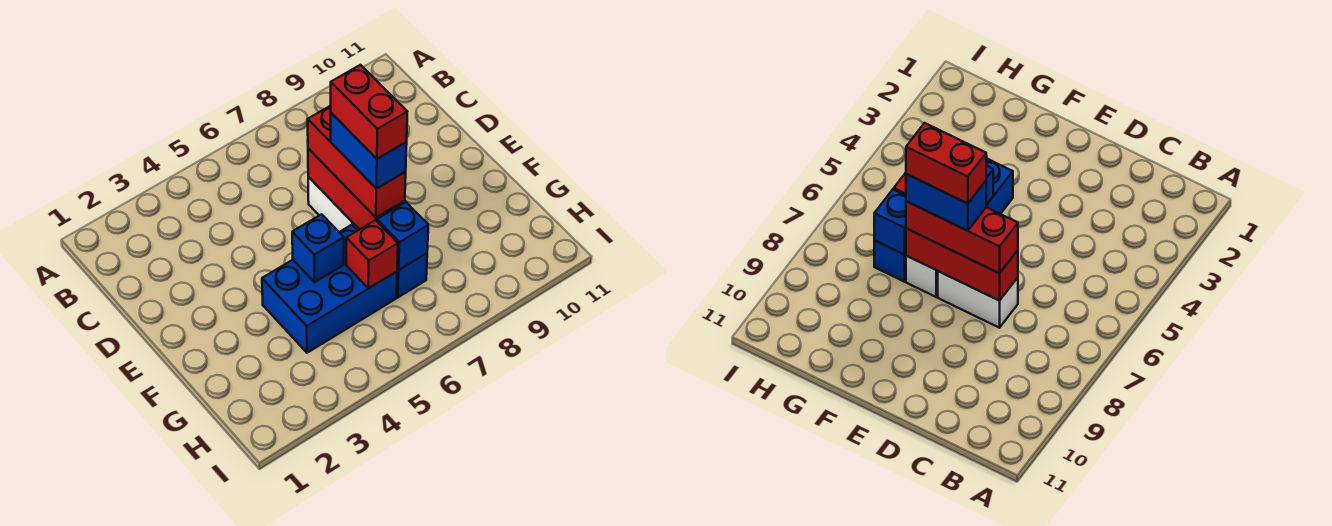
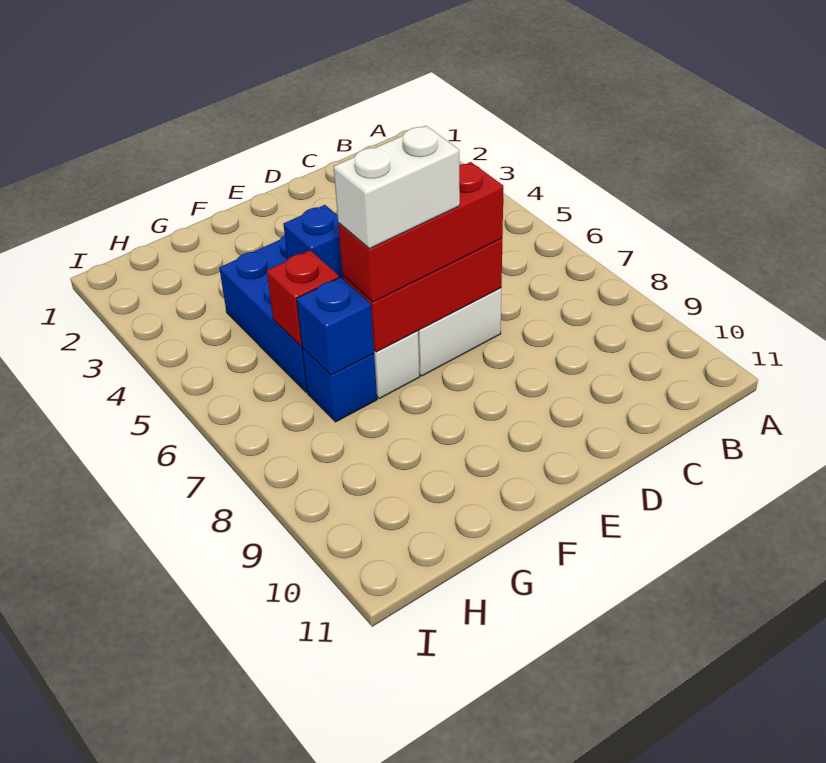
blue brick E7:F7 level 4 -> white brick E7:F7 level 4
red brick E7:F7 level 5 -> none

